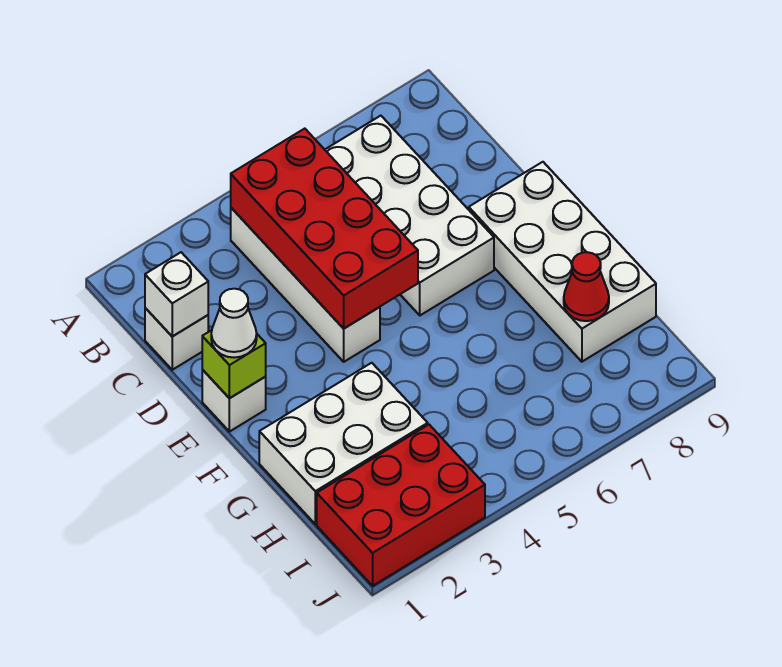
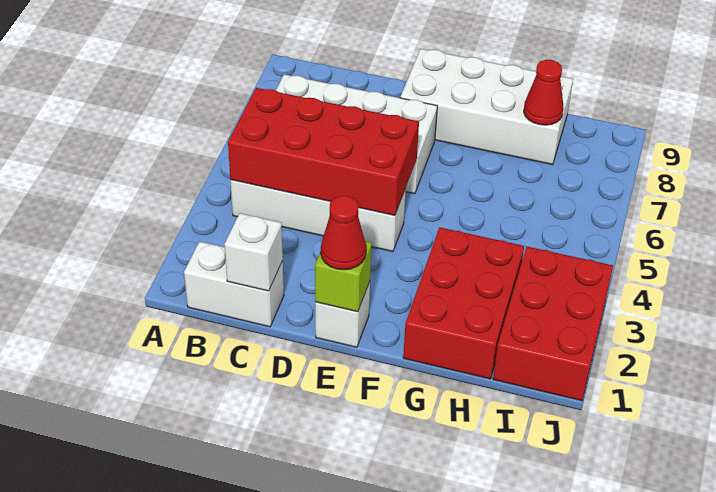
white brick C1 level 1 -> white brick B1:C1 level 1
white cone E1 level 3 -> red cone E1 level 3
white brick G1:H3 level 1 -> red brick G1:H3 level 1

